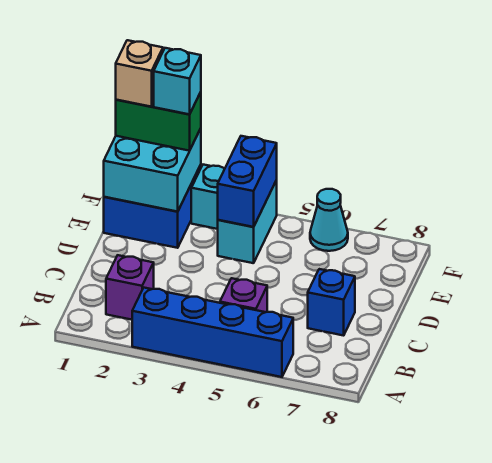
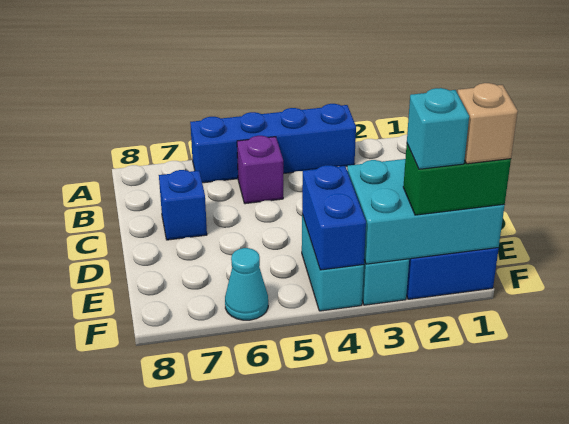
purple brick B2 level 1 -> none
cyan brick E1:F2 level 2 -> cyan brick E1:F3 level 2

